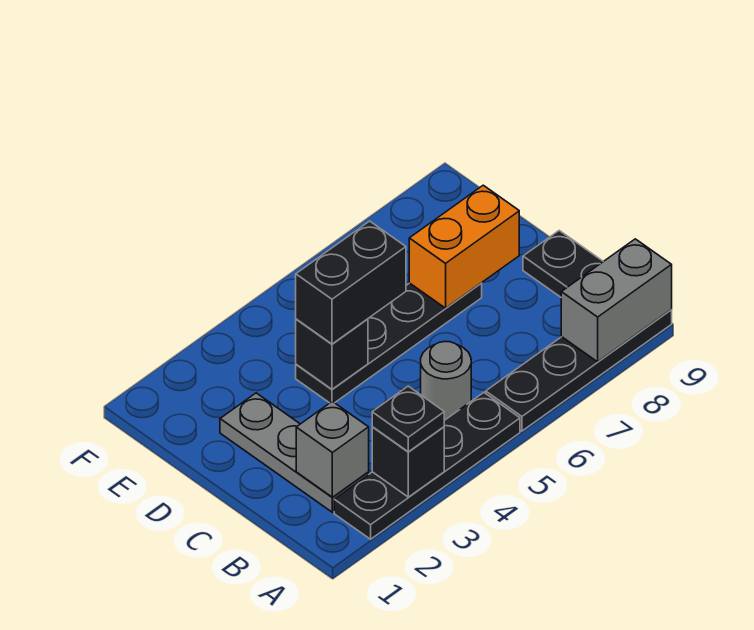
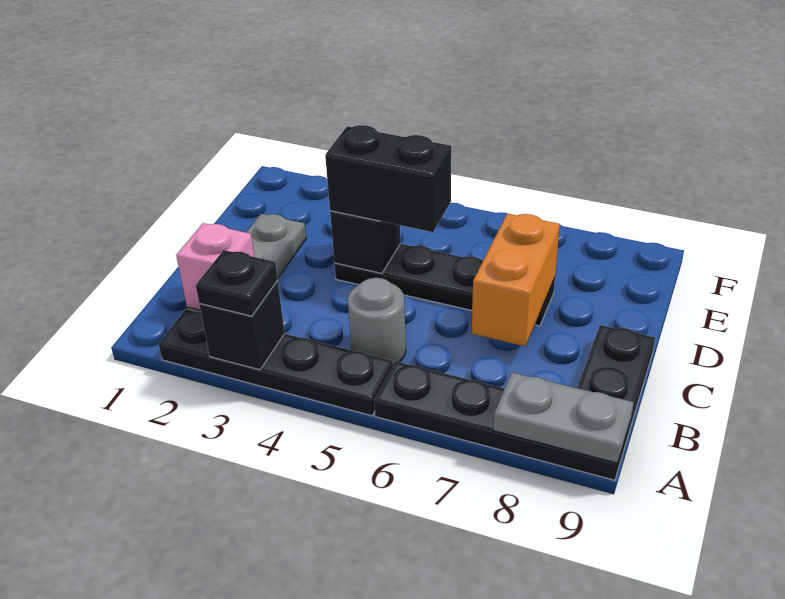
grey brick A8:A9 level 2 -> grey plate A8:A9 level 2
grey brick B2 level 2 -> pink brick B2 level 2
orange brick D7:D8 level 2 -> orange brick C7:D7 level 2

